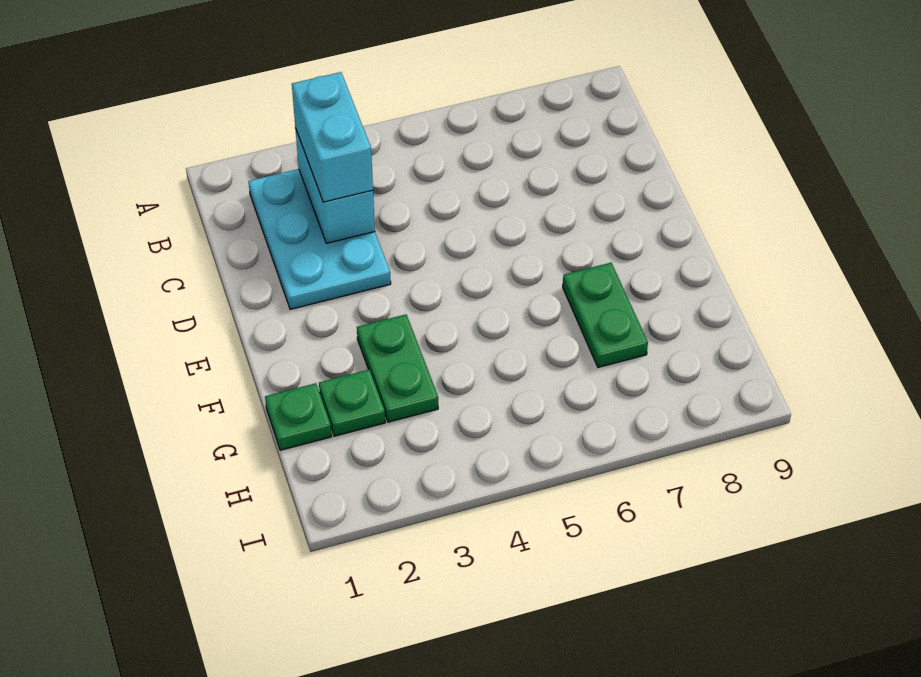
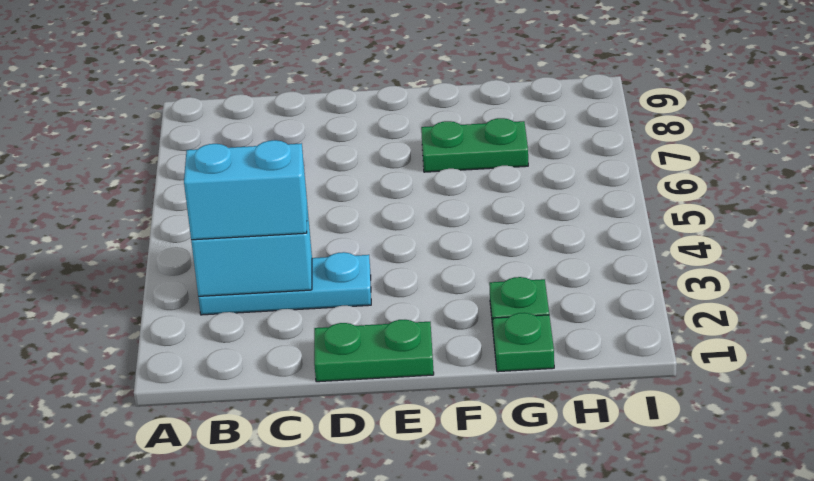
cyan plate B2:D3 level 1 -> cyan plate B3:D3 level 1
green plate F3:G3 level 1 -> green plate D1:E1 level 1

